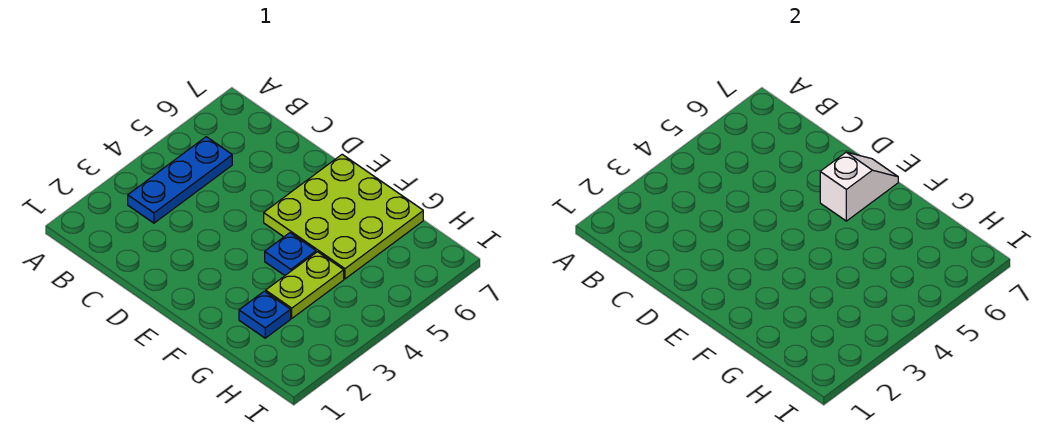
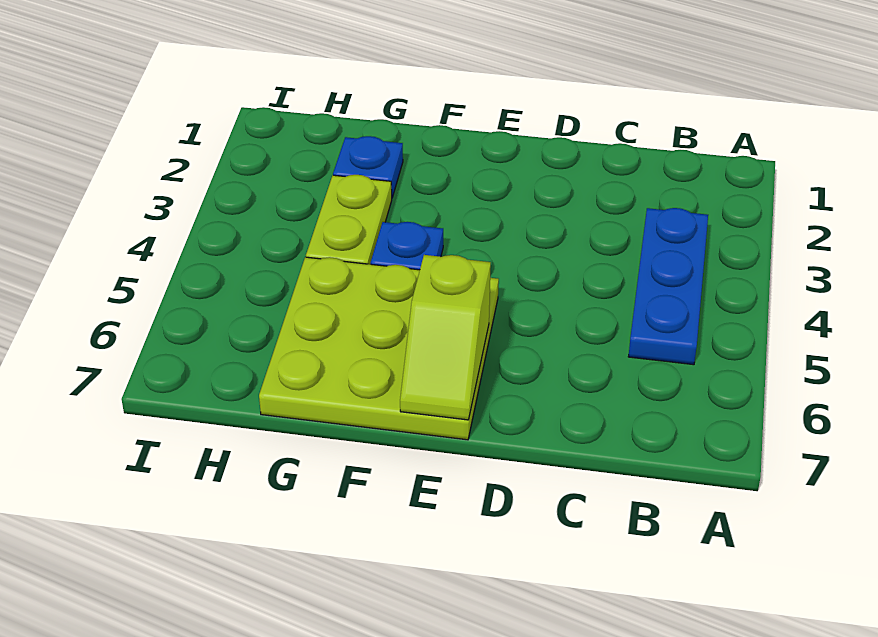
white slope E6:E7 level 2 top 6 -> lime slope E6:E7 level 2 top 6

